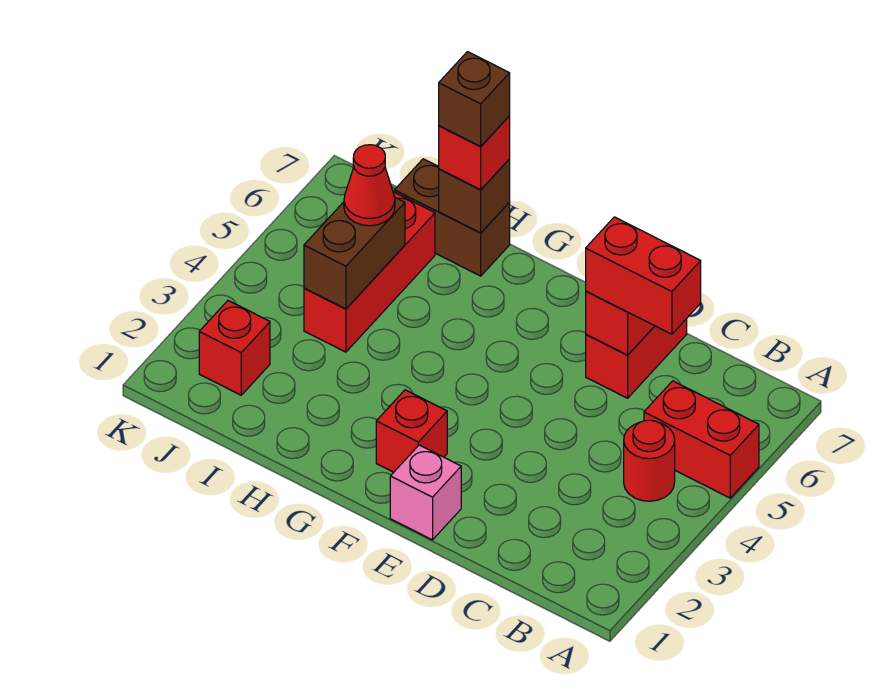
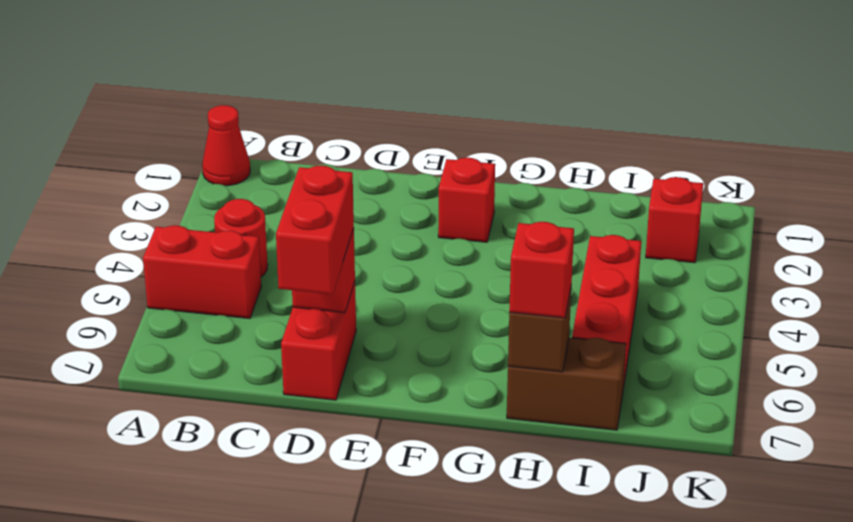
red brick C6:D6 level 3 -> red brick D6:D7 level 3
pink brick E1 level 1 -> none
brown brick H7 level 4 -> none
brown brick I4:I5 level 2 -> none
red cone I5 level 3 -> red cone A1 level 1

